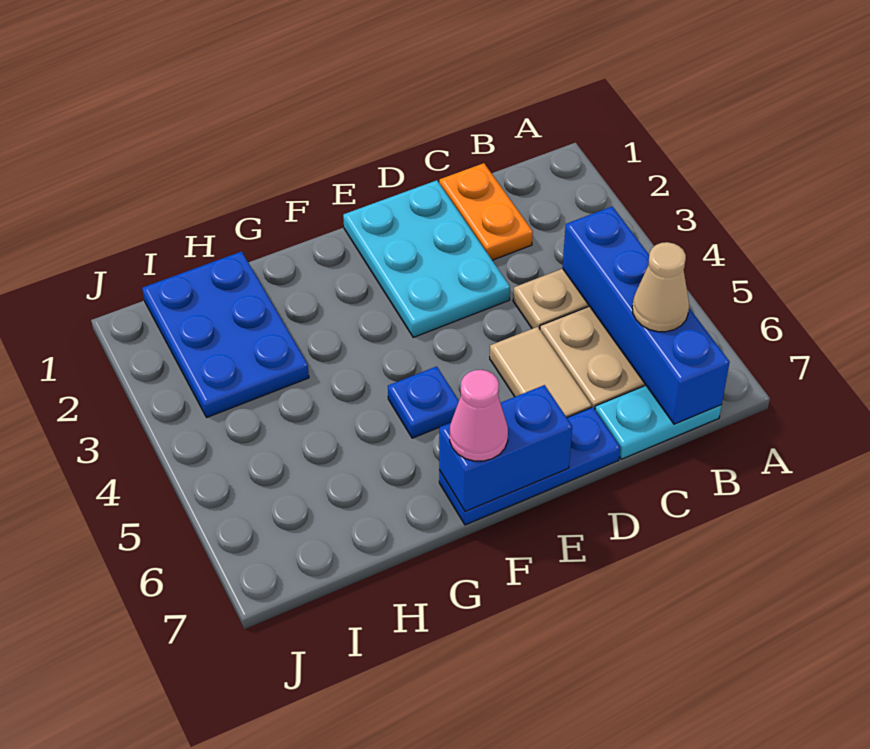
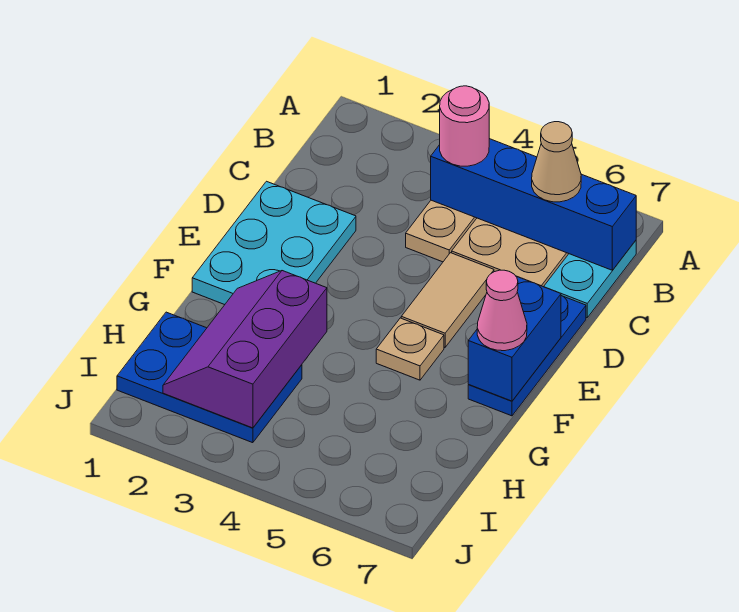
none -> pink round brick B4 level 3
orange plate C1:C2 level 1 -> none
cyan plate D1:E3 level 1 -> cyan plate D1:F2 level 1
tan tile D5:D6 level 1 -> tan tile D5:E5 level 1
blue plate F5 level 1 -> tan plate F5 level 1
none -> purple slope G2:I3 level 2 top 3

